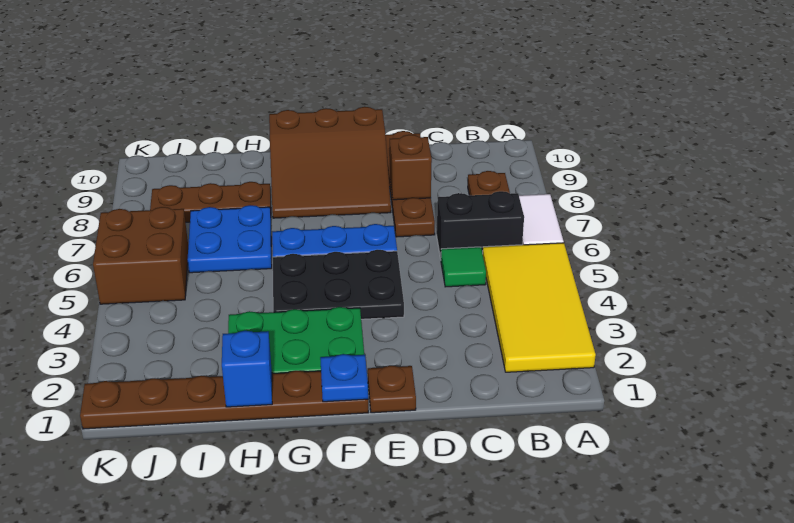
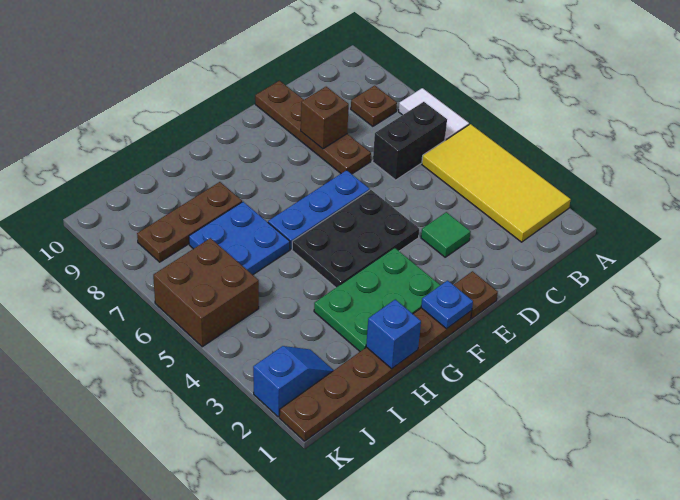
green tile C5 level 1 -> green tile D3 level 1
brown slope E8:G10 level 1 top 10 -> none
none -> blue slope J2:K2 level 1 top K

